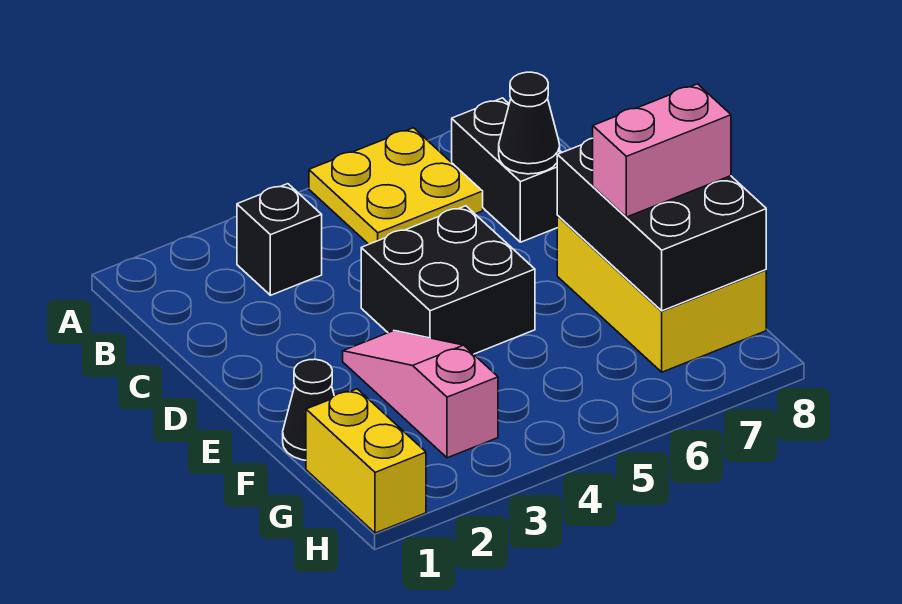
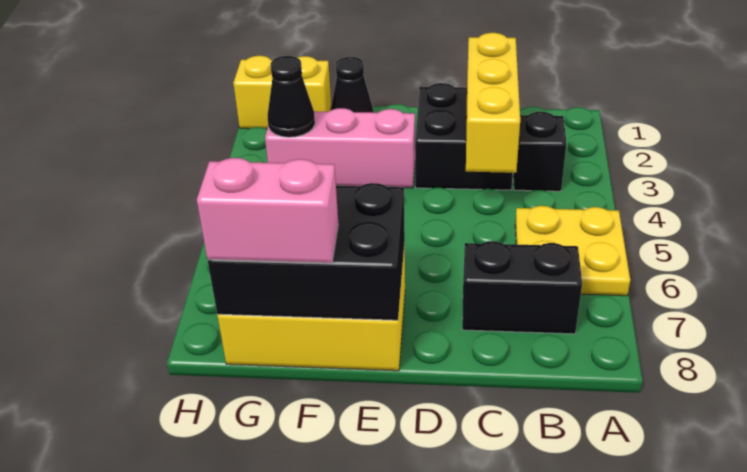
none -> yellow brick C2:C4 level 2
black cone C7 level 2 -> black cone G3 level 2
black brick D4:E5 level 1 -> black brick C2:D3 level 1
pink slope E3:G3 level 1 top G -> pink brick E3:G3 level 1
pink brick F7:F8 level 3 -> pink brick F8:G8 level 3

